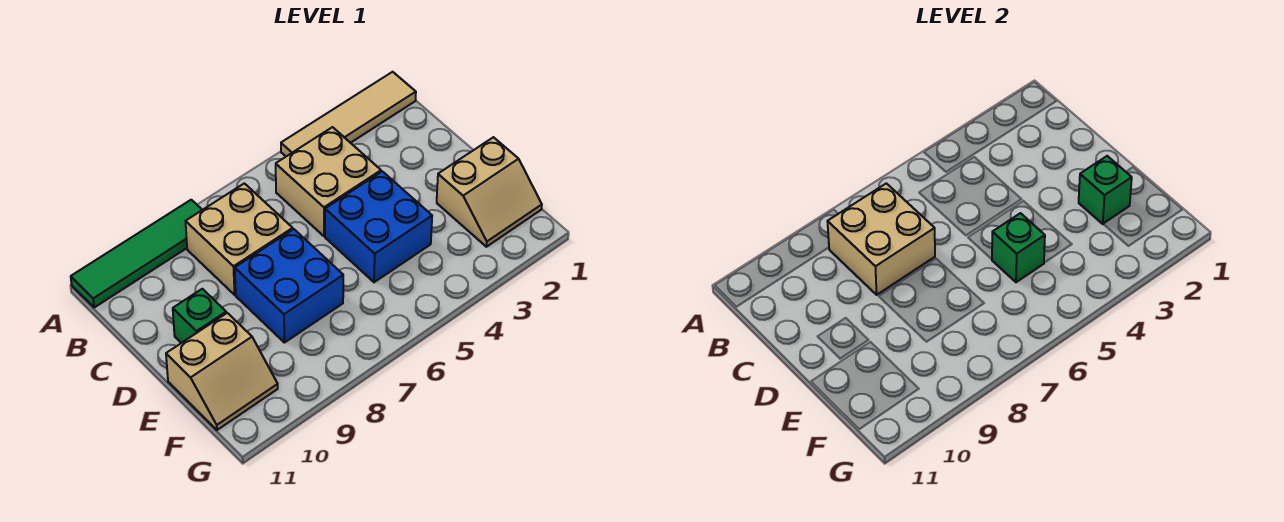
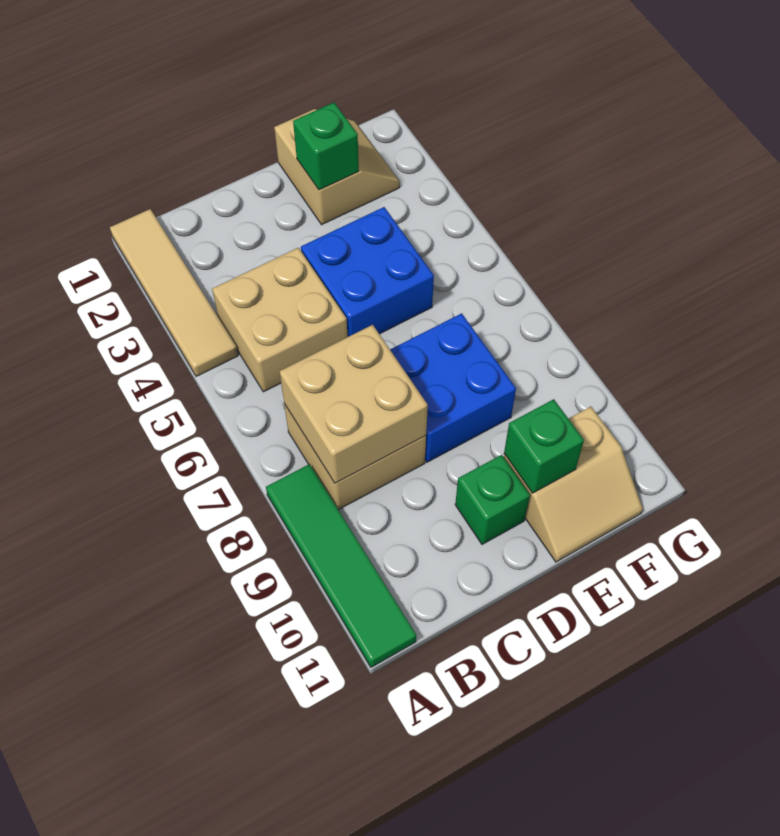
green brick E5 level 2 -> green brick E10 level 2
tan slope E10:F11 level 1 top E -> tan slope E10:F11 level 1 top 10

